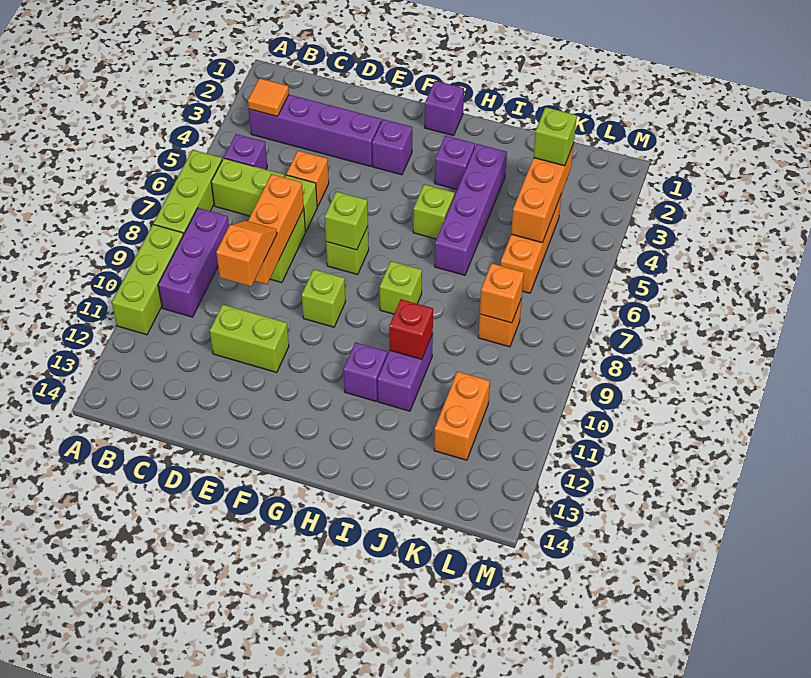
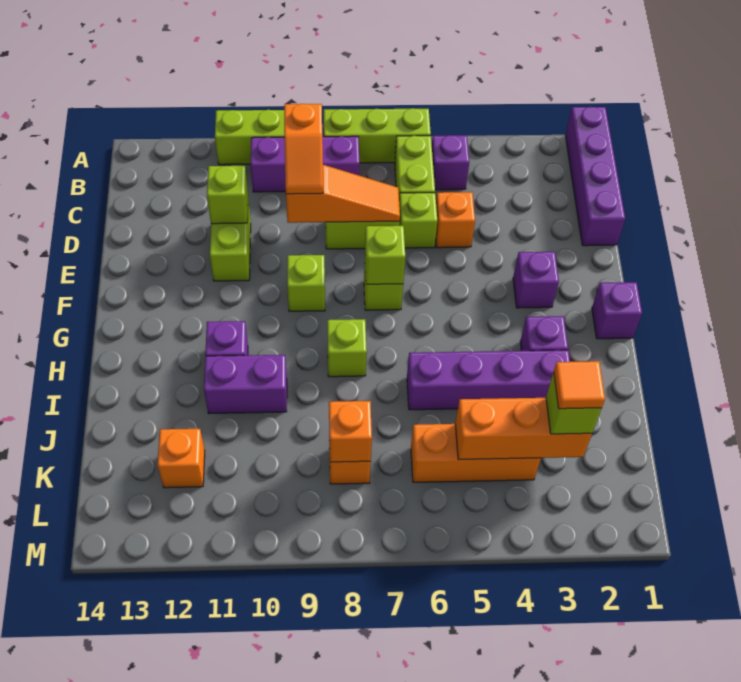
purple brick B3:E3 level 1 -> purple brick A1:D1 level 1
orange tile B3 level 2 -> orange tile K3 level 4
orange brick D7:D9 level 2 -> orange slope D7:D9 level 2 top 9
orange slope D9:D10 level 3 top 10 -> orange slope C9:D9 level 3 top C
lime brick H5 level 1 -> lime brick D11 level 2
red brick I10 level 2 -> none
orange brick K11:K12 level 1 -> orange brick K12 level 1

